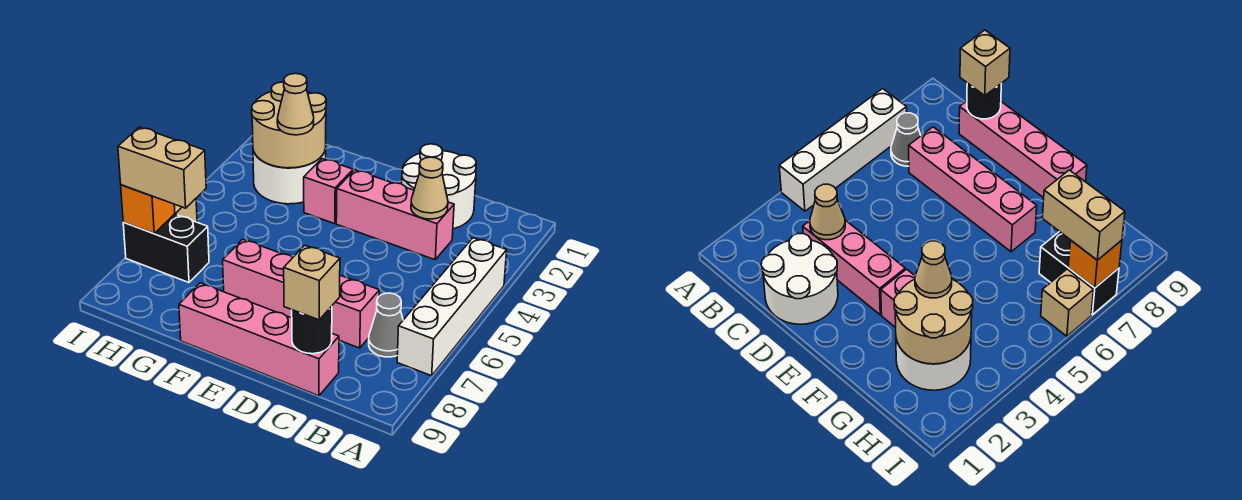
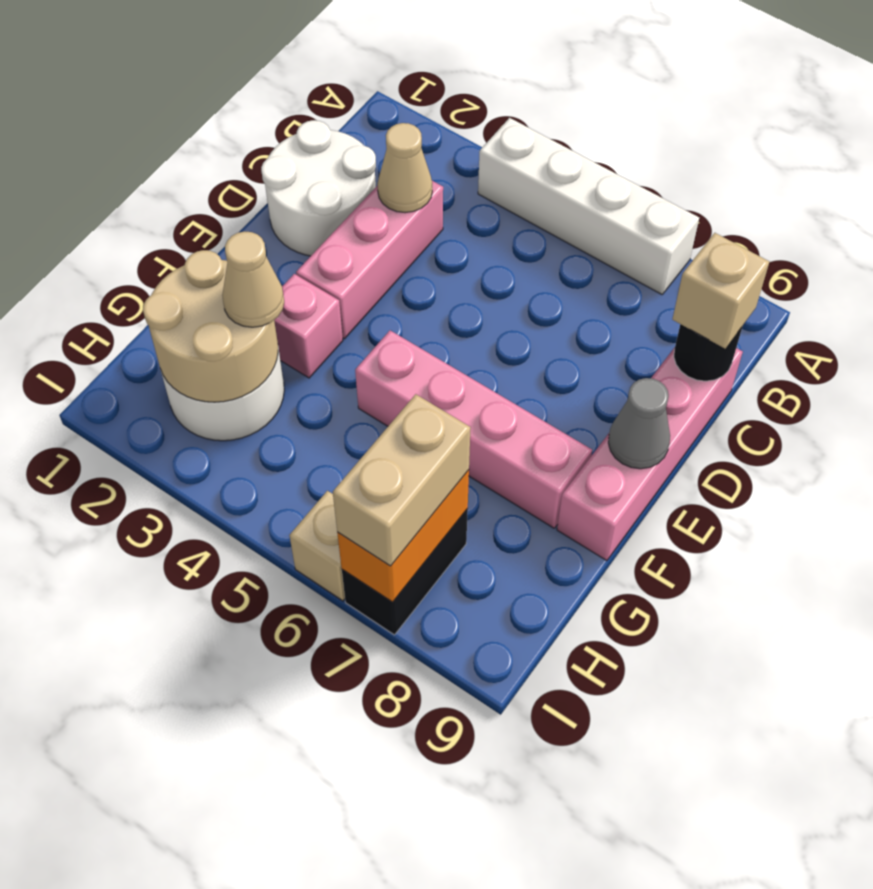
grey cone B7 level 1 -> grey cone E9 level 2
pink brick C7:F7 level 1 -> pink brick F5:F8 level 1
orange brick I7 level 2 -> orange brick H7:I7 level 2

